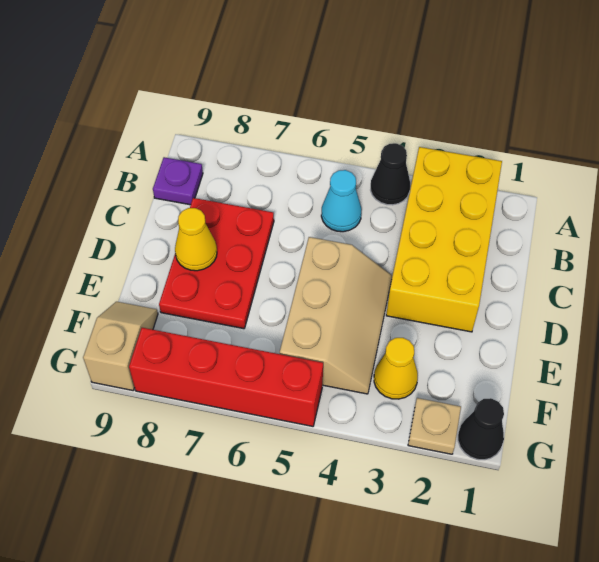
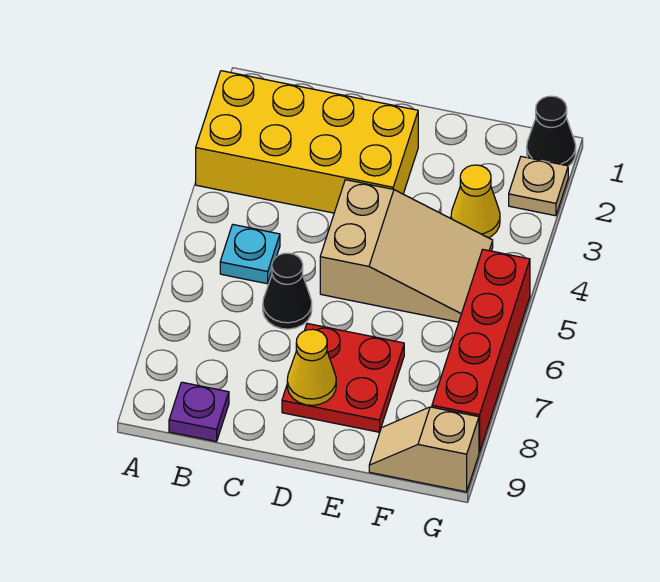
black cone A4 level 1 -> black cone C6 level 1
cyan cone B5 level 1 -> cyan plate B5 level 1
red plate C7:E8 level 1 -> red plate D7:E8 level 1
tan slope D4:F5 level 1 top 5 -> tan slope D4:F5 level 1 top D

